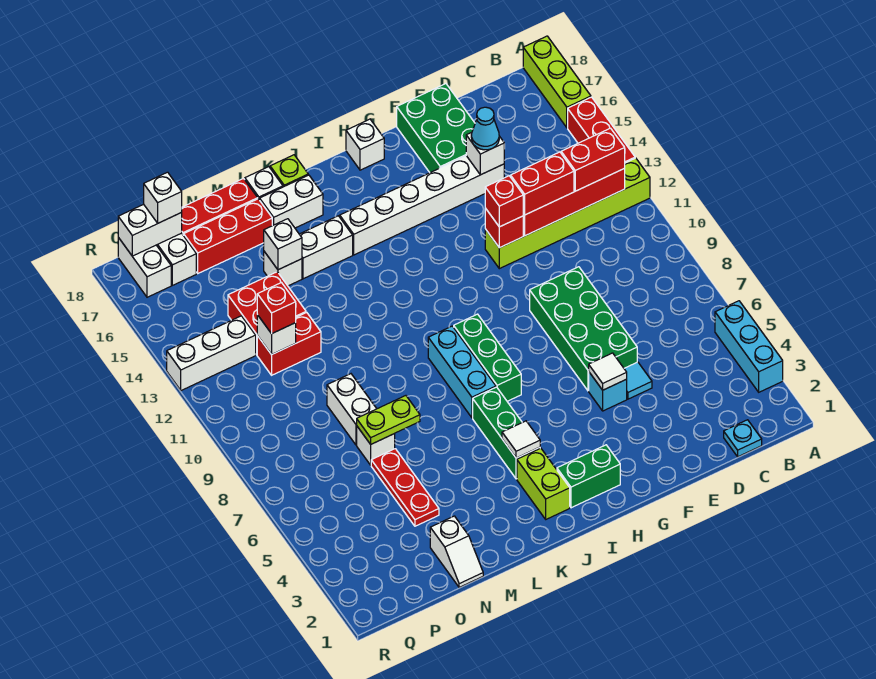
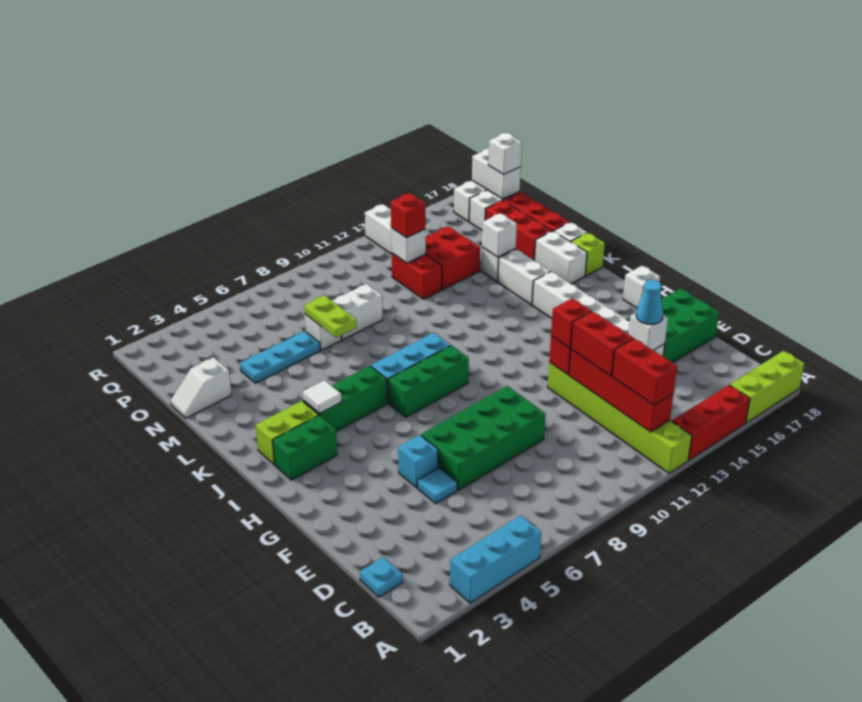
white tile F5 level 2 -> none
green brick H2:I2 level 1 -> green brick I2:I3 level 1
red plate N4:N6 level 1 -> cyan plate N4:N6 level 1

